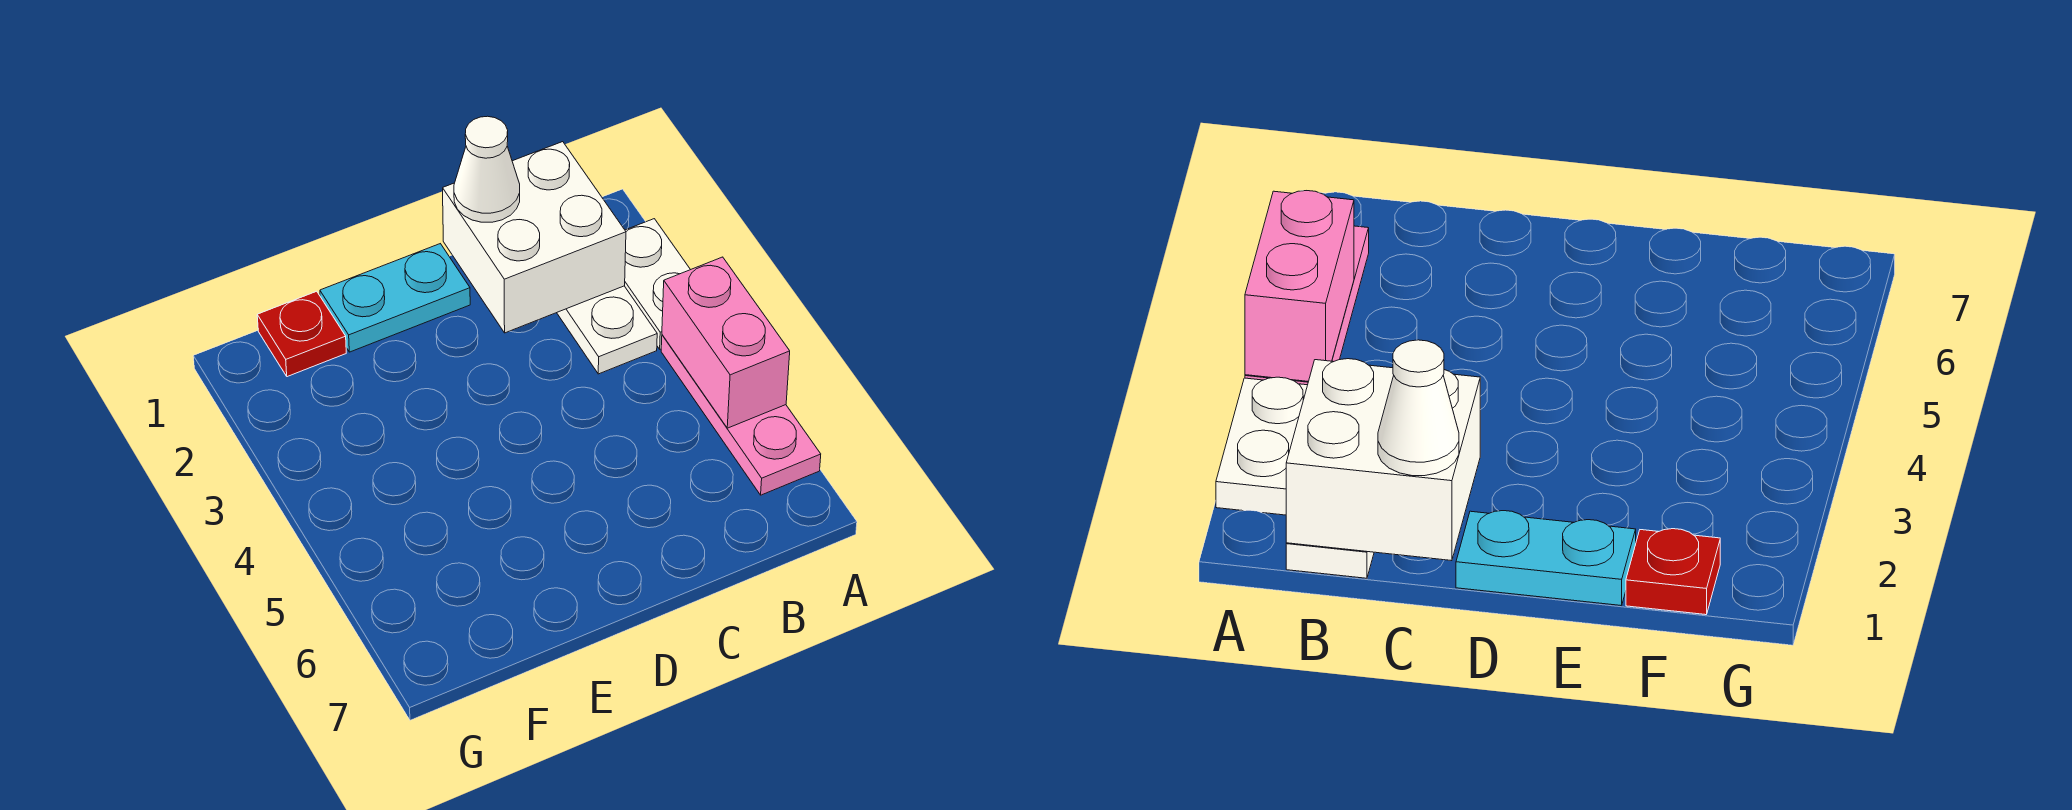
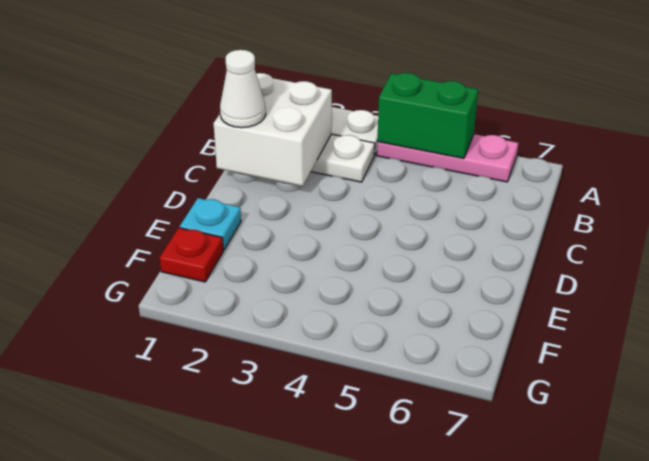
pink brick A4:A5 level 2 -> green brick A4:A5 level 2
cyan plate D1:E1 level 1 -> cyan plate E1 level 1

